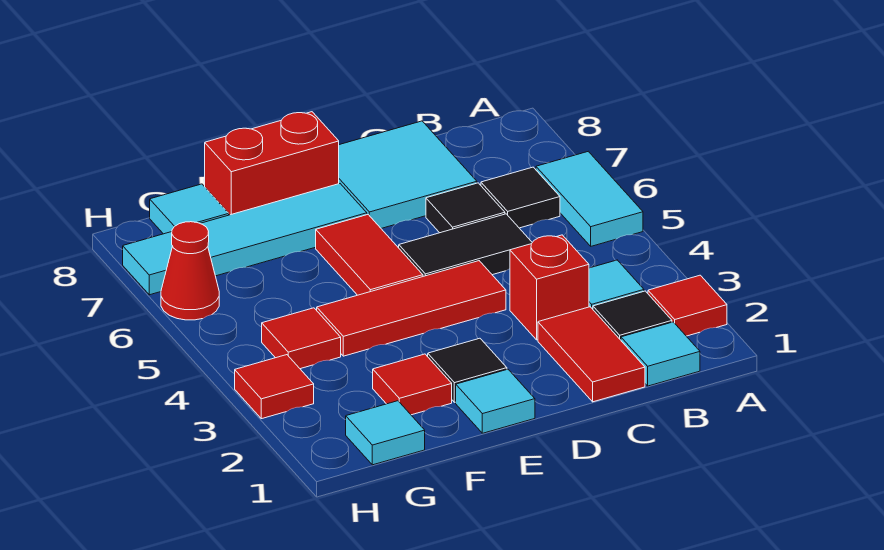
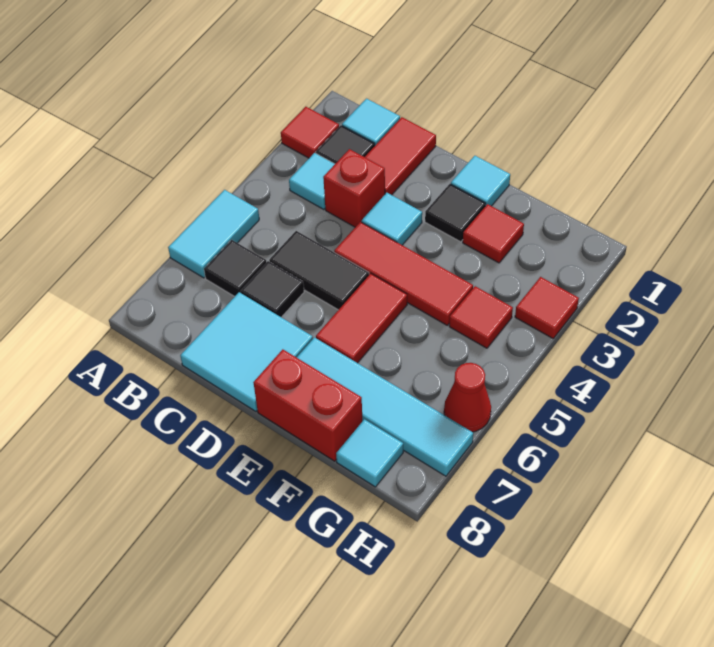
cyan tile G1 level 1 -> cyan tile D3 level 1

